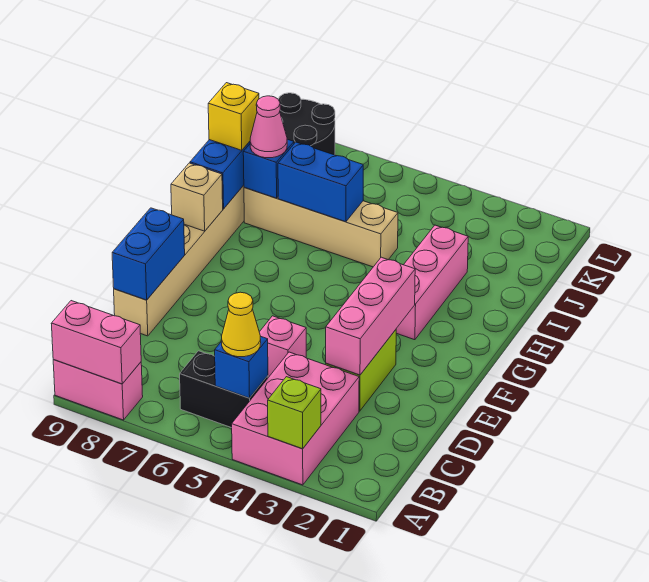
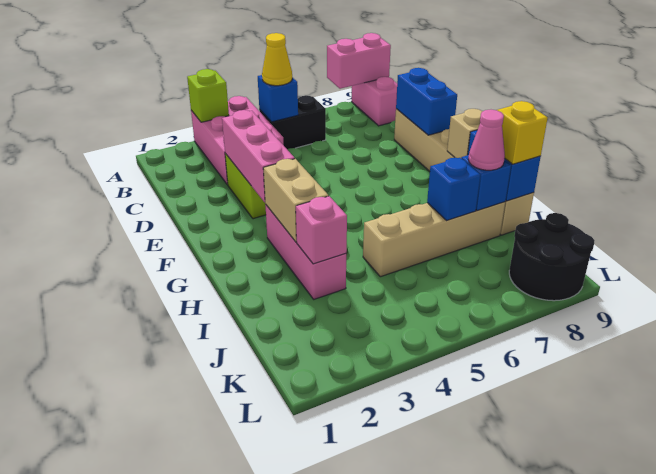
pink brick A8:A9 level 1 -> pink brick A9:B9 level 1
pink brick D5 level 1 -> pink brick I3 level 2
none -> tan brick G3:H3 level 2
blue brick I6:I7 level 2 -> blue brick I7 level 2

